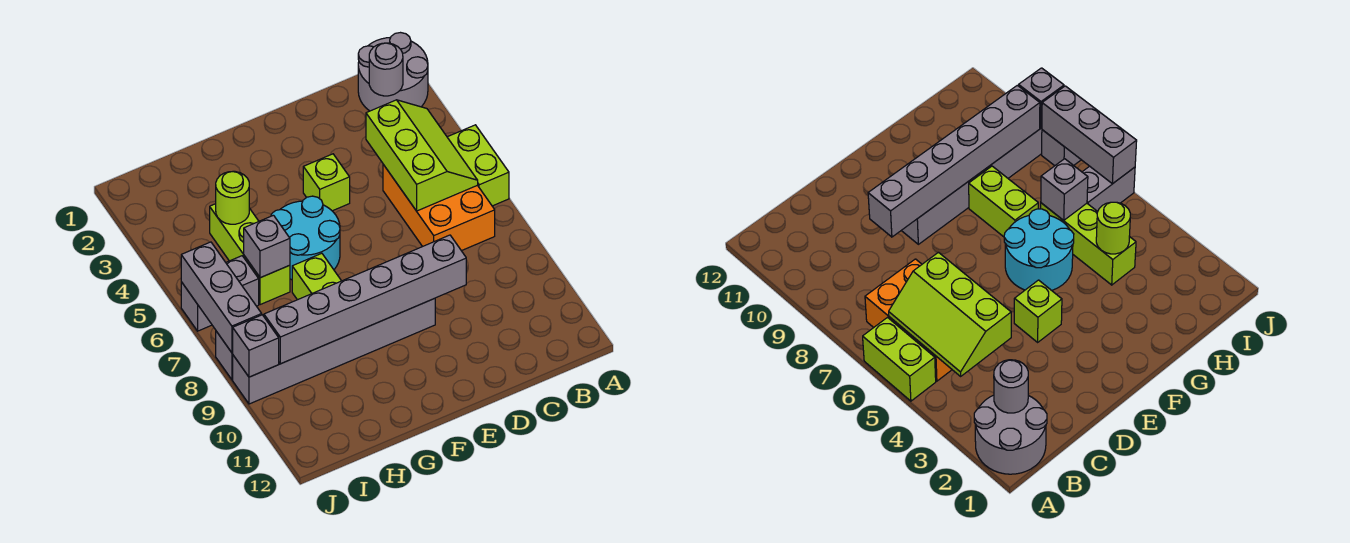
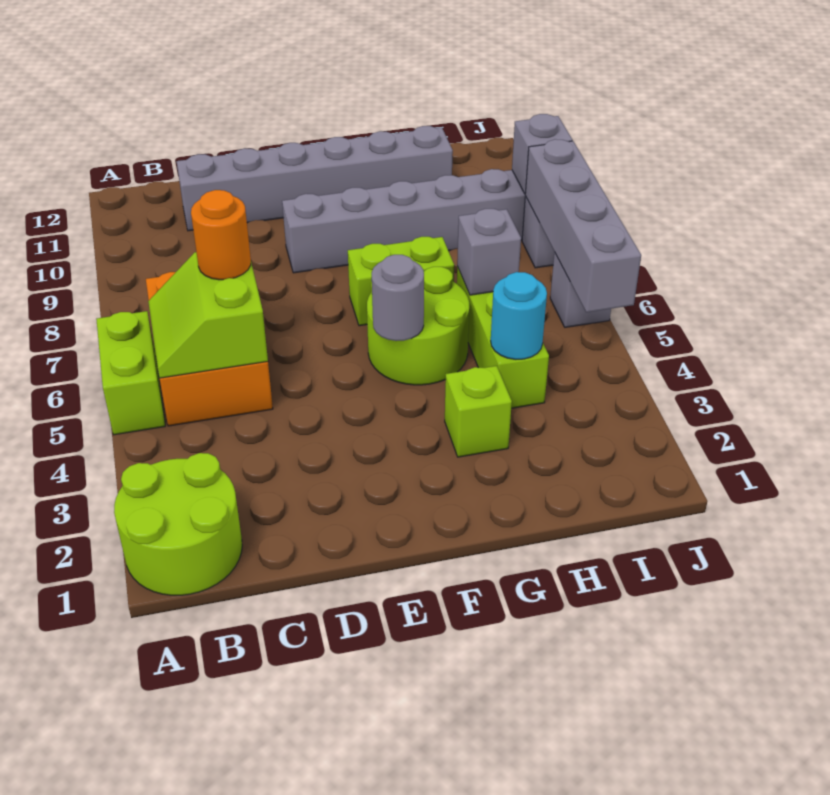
grey round brick A1:B2 level 1 -> lime round brick A1:B2 level 1
grey round brick B2 level 2 -> grey round brick F5 level 2
lime slope B4:C6 level 2 top C -> lime slope B5:C6 level 2 top C
none -> orange round brick C6 level 3
grey brick D9:I9 level 2 -> grey brick C11:H11 level 1
lime brick E4 level 1 -> lime brick G3 level 1
cyan round brick F5:G6 level 1 -> lime round brick F5:G6 level 1
lime brick G7:G8 level 1 -> lime brick F7:G7 level 1
lime round brick H4 level 2 -> cyan round brick H4 level 2
grey brick I6:J6 level 1 -> grey brick J6 level 1
grey brick J6:J8 level 2 -> grey brick J5:J8 level 2

